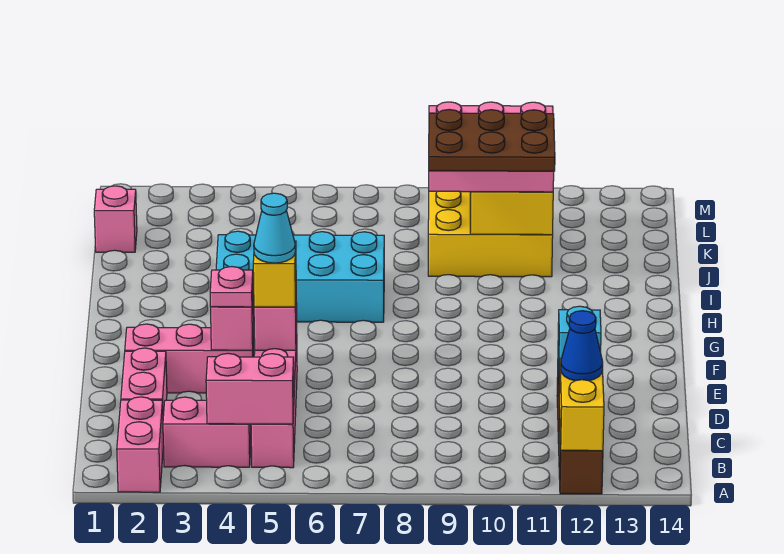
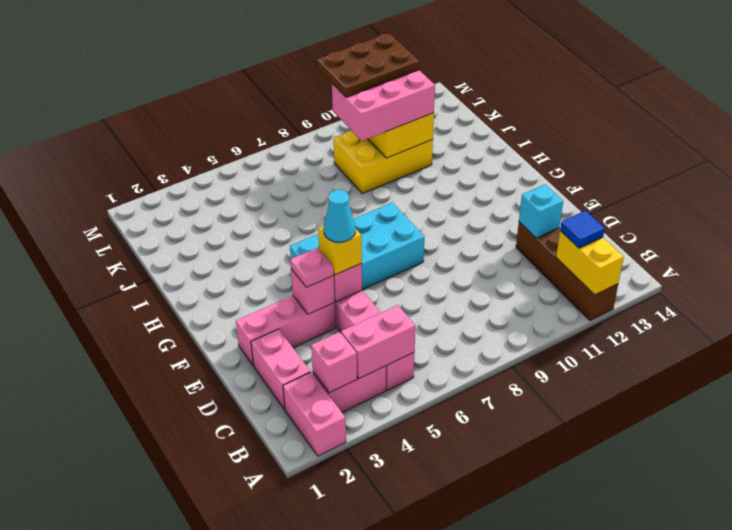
blue cone B12 level 3 -> blue tile B12 level 3
cyan brick H4:I7 level 1 -> cyan brick F5:G8 level 1
brown plate I9:J11 level 4 -> brown plate K9:L11 level 4
pink brick K1 level 1 -> pink brick B3 level 2

